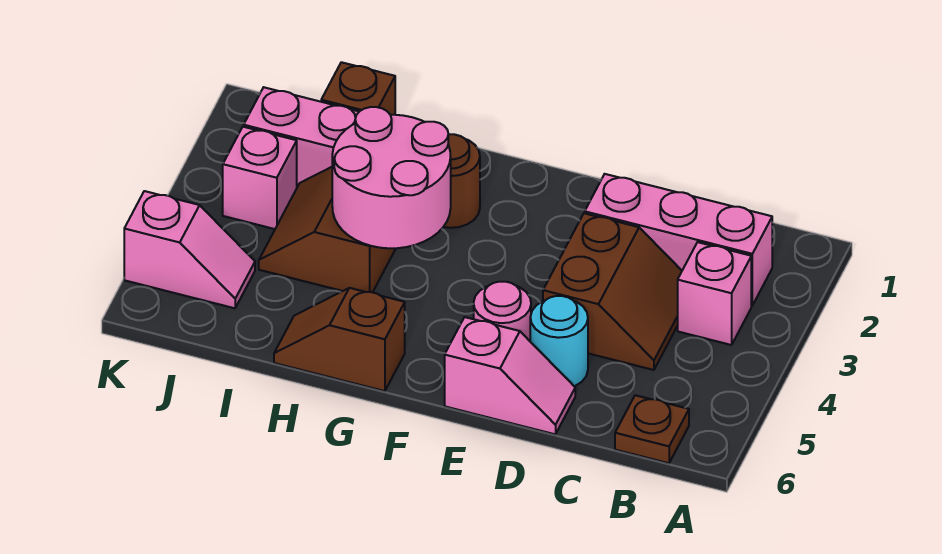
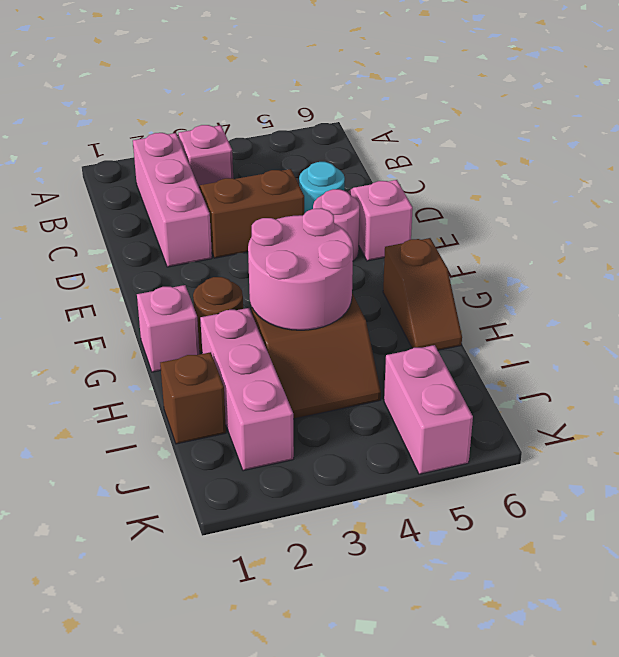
brown plate B6 level 1 -> none
pink brick J3 level 1 -> pink brick G1 level 1
pink slope J5:K5 level 1 top K -> pink brick J5:K5 level 1

